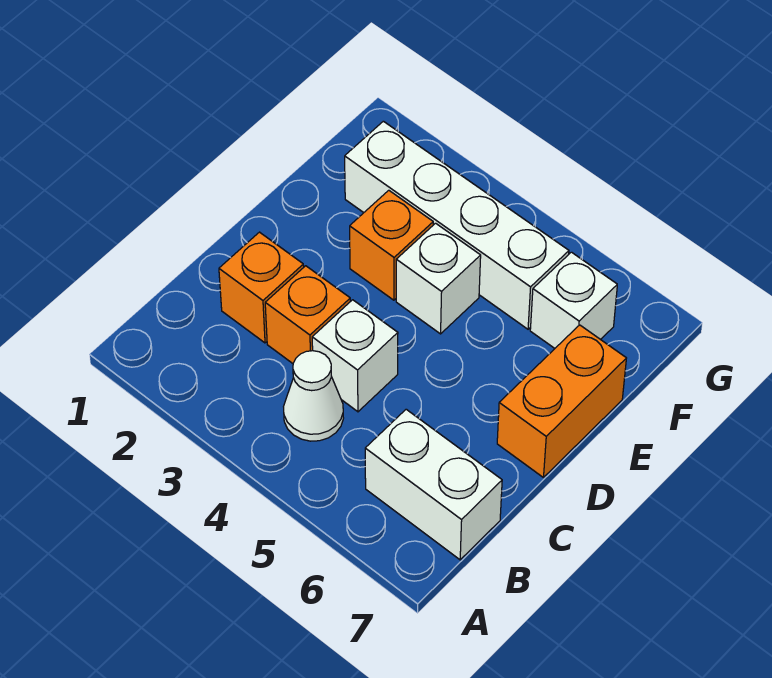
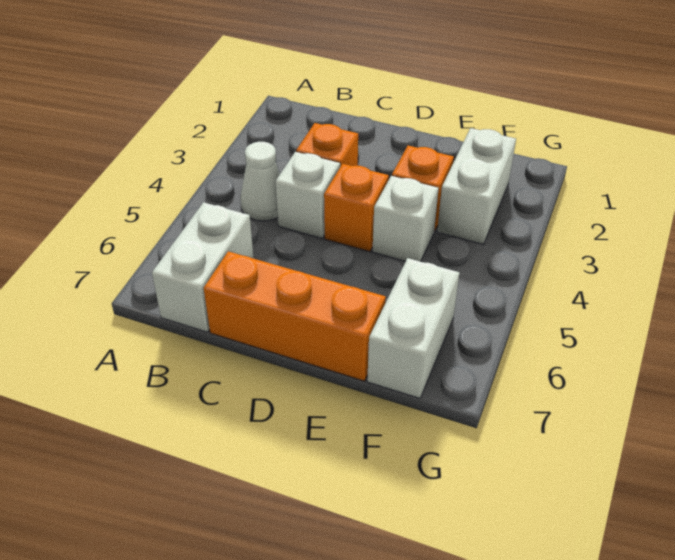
orange brick C2 level 1 -> orange brick D4 level 1
orange brick D7:E7 level 1 -> orange brick C7:E7 level 1
white brick F2:F5 level 1 -> white brick F2:F3 level 1
white brick F6 level 1 -> white brick F6:F7 level 1

